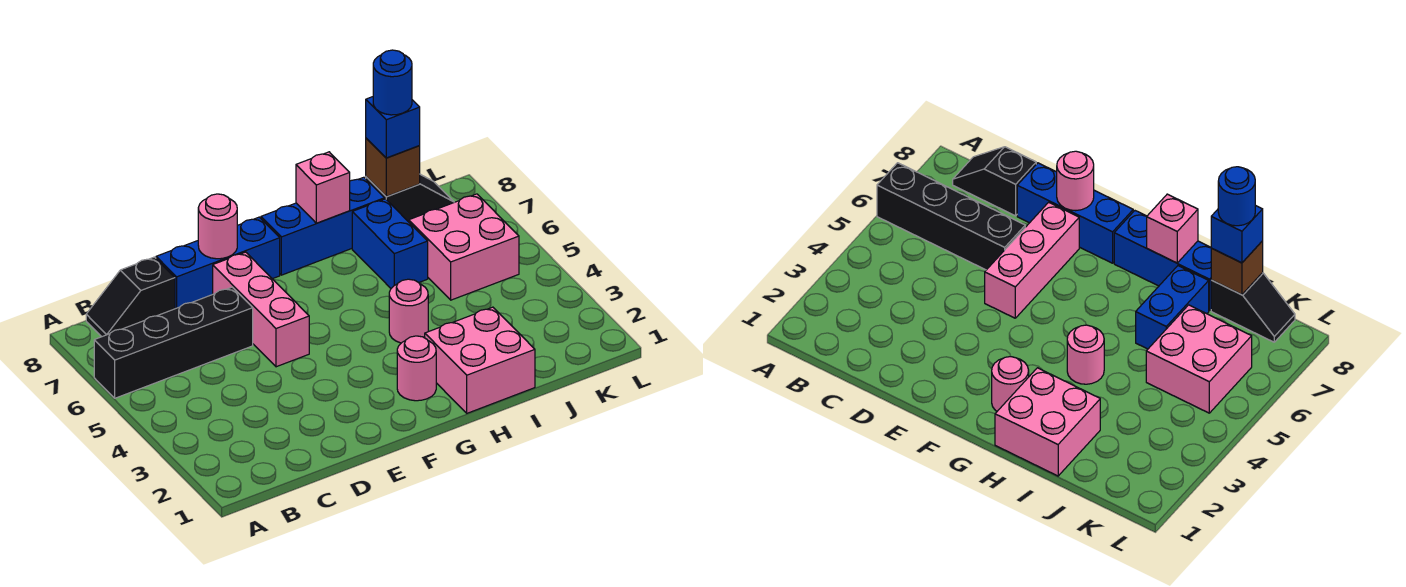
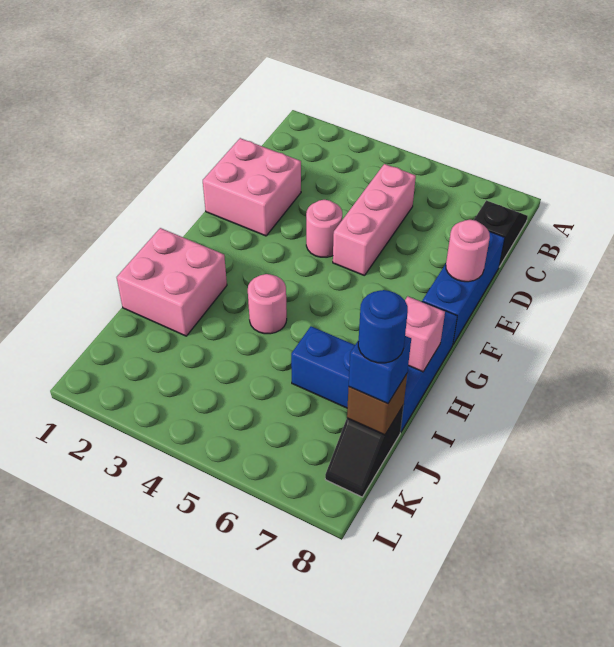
black brick A6:D6 level 1 -> none
pink brick E5:E7 level 1 -> pink brick C5:E5 level 1
pink round brick G2 level 1 -> pink round brick E4 level 1
pink brick J5:K6 level 1 -> pink brick D1:E2 level 1

